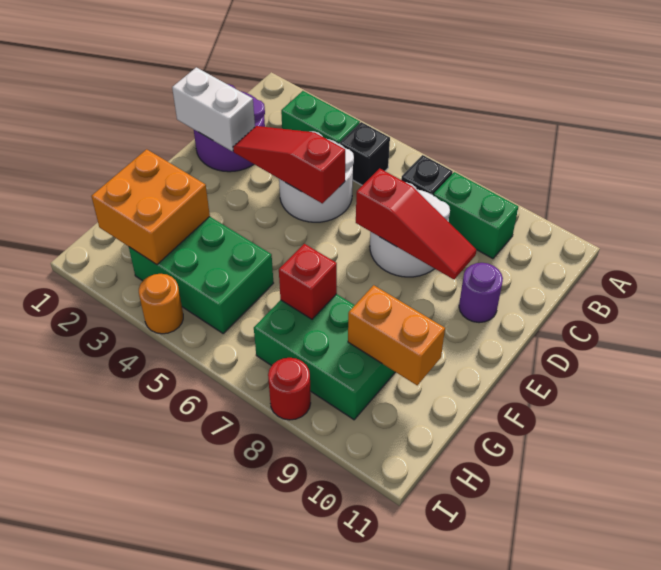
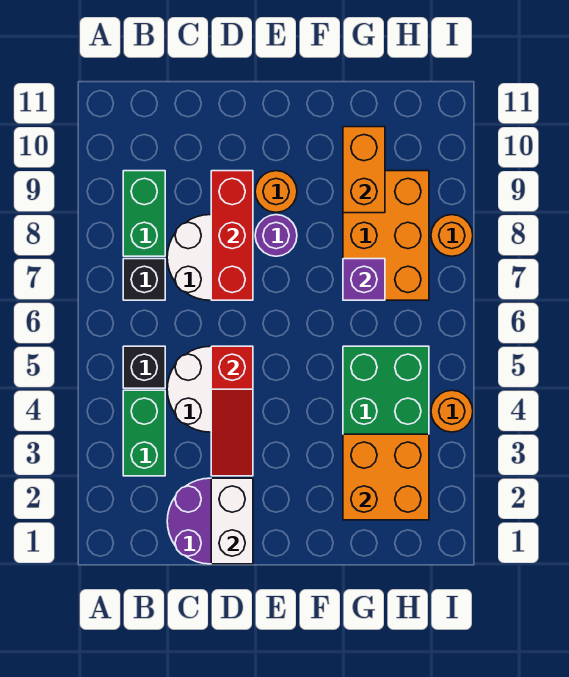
red slope D7:D9 level 2 top 7 -> red brick D7:D9 level 2
purple round brick D10 level 1 -> purple round brick E8 level 1
none -> orange round brick E9 level 1
green brick G7:H9 level 1 -> orange brick G7:H9 level 1
red brick G7 level 2 -> purple brick G7 level 2
red round brick I8 level 1 -> orange round brick I8 level 1

